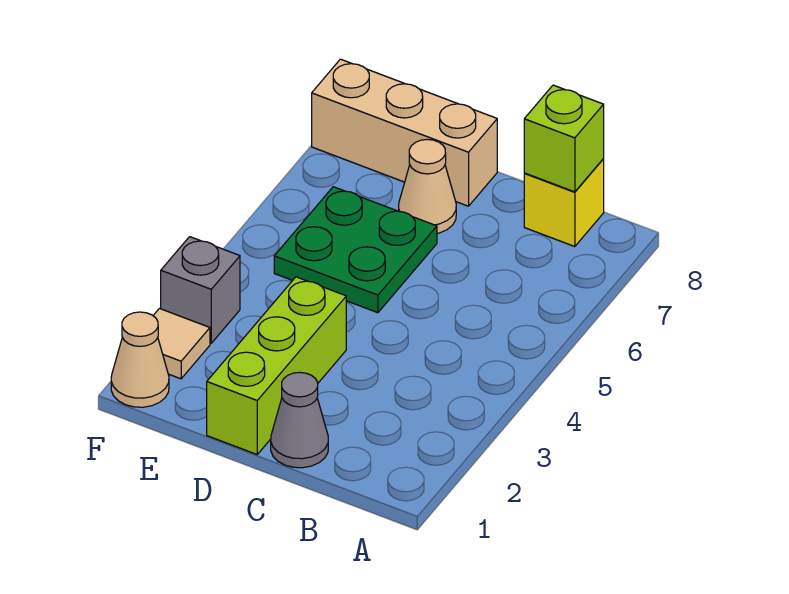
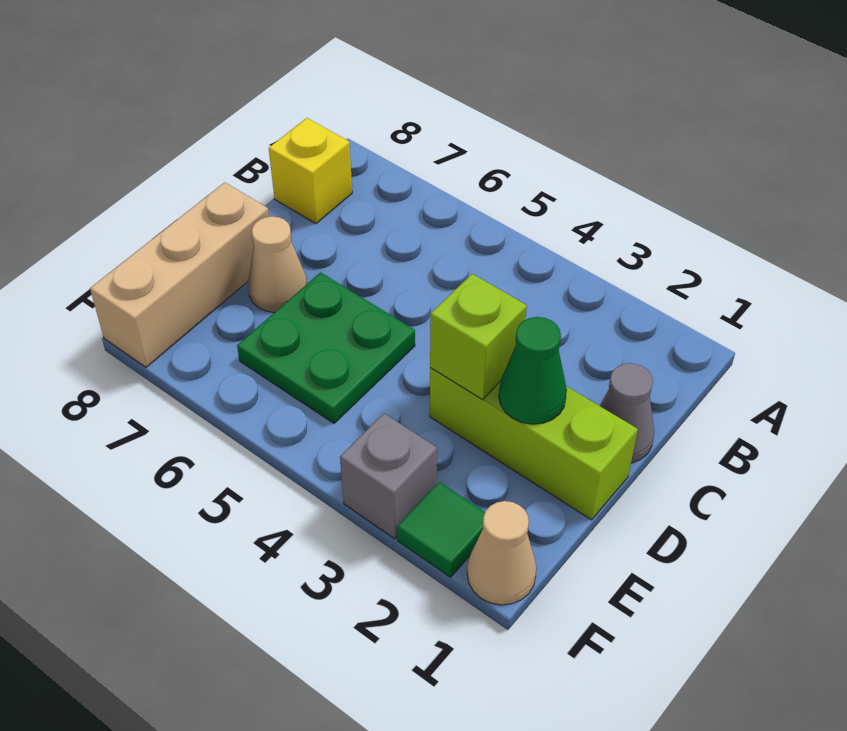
lime brick B8 level 2 -> lime brick D3 level 2
none -> green cone D2 level 2
tan tile F2 level 1 -> green tile F2 level 1

